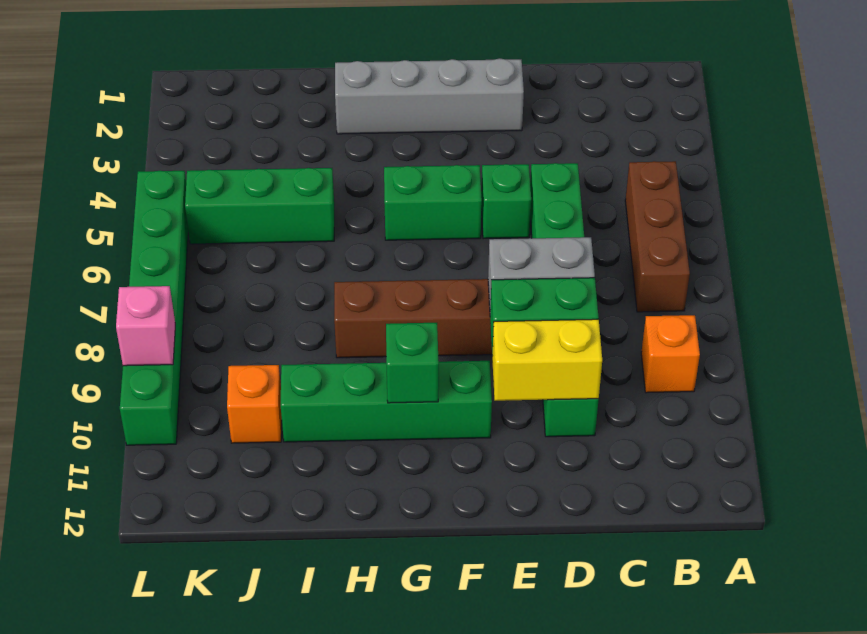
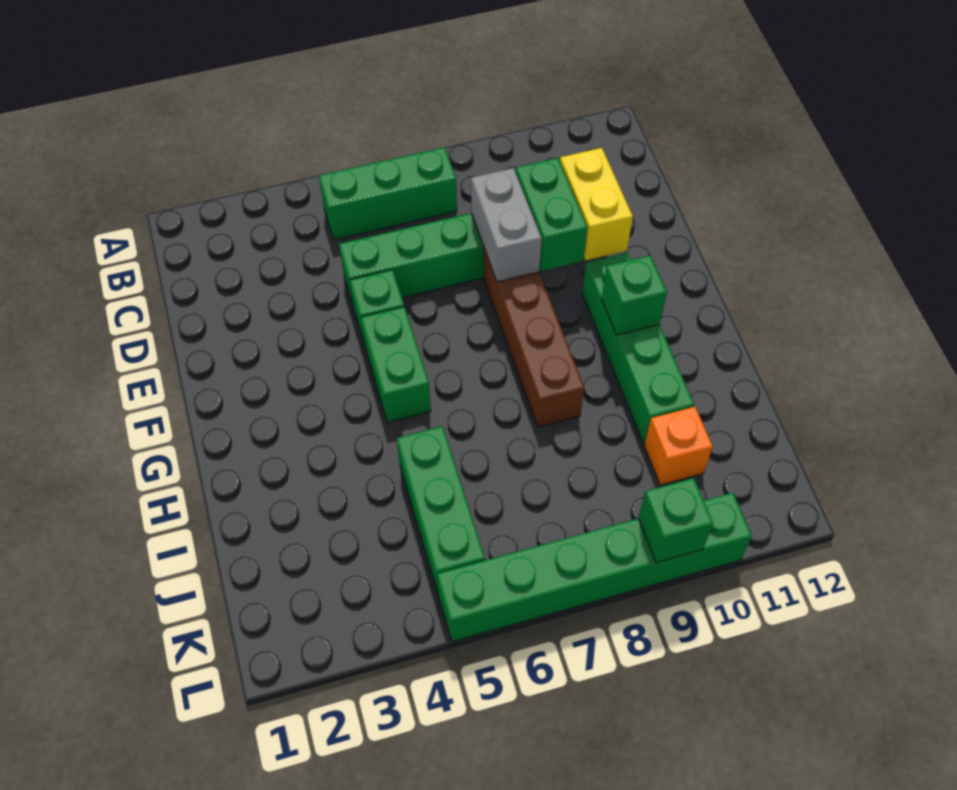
brown brick B5:B7 level 1 -> green brick B5:B7 level 1
orange brick B9 level 1 -> none
grey brick E2:H2 level 1 -> none
pink brick L9 level 2 -> green brick L9 level 2

